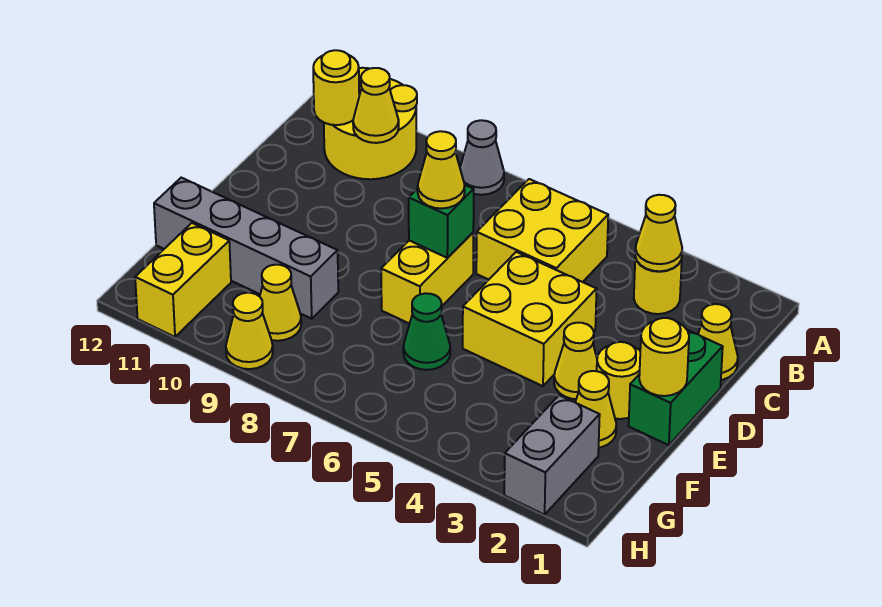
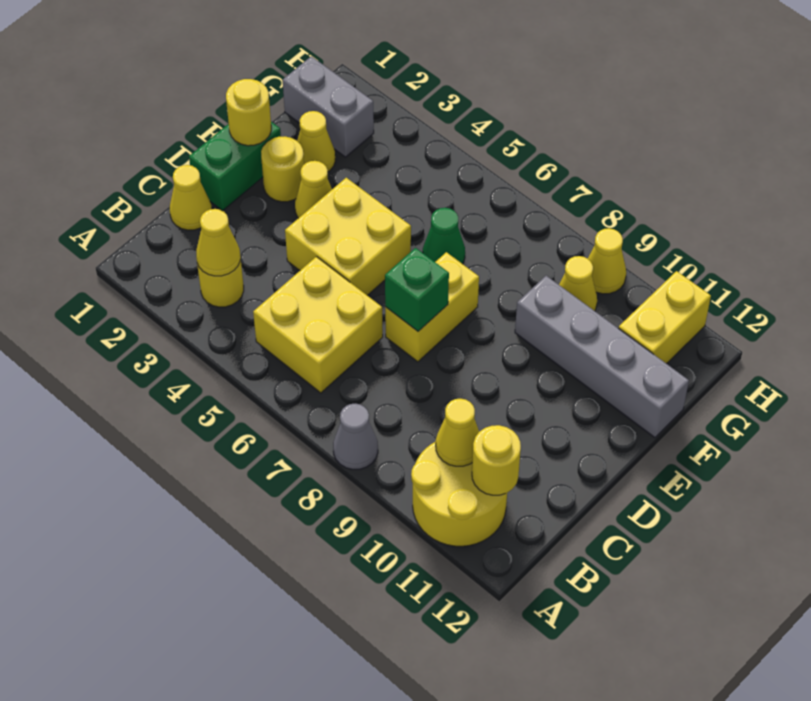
yellow cone D7 level 3 -> none
grey brick G2:H2 level 1 -> grey brick G1:G2 level 1

